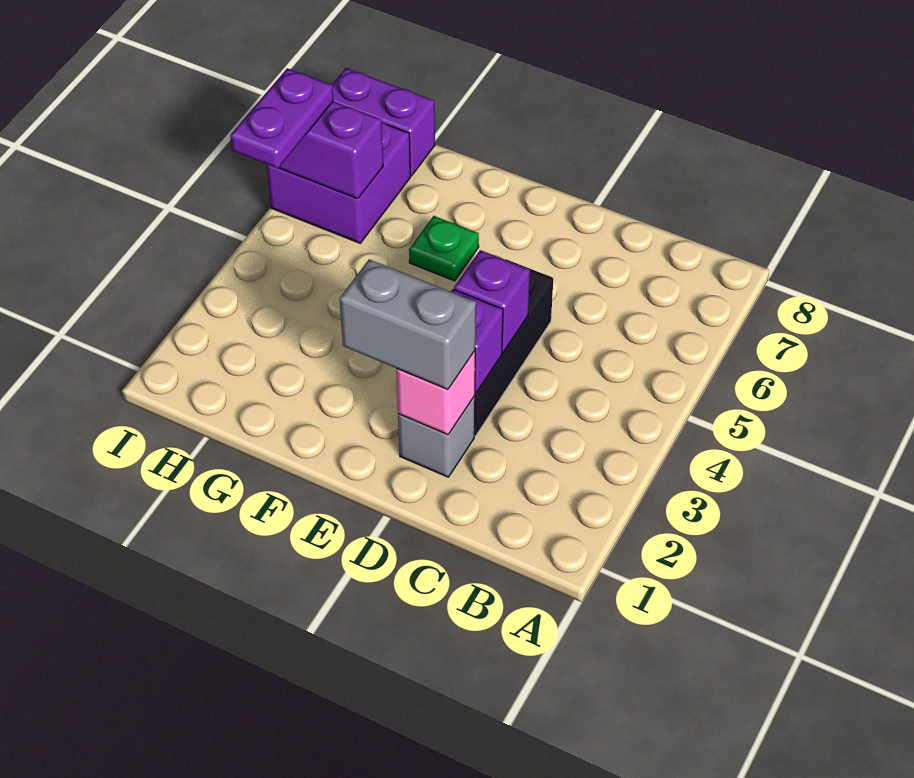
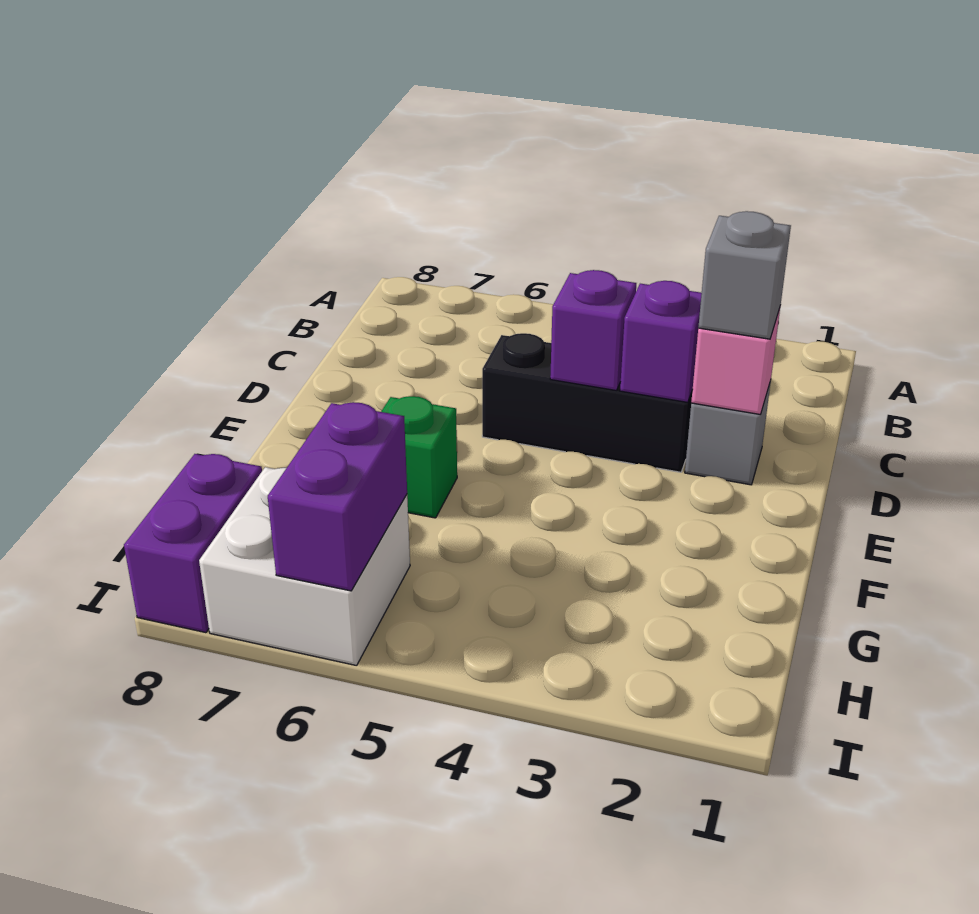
grey brick D2:E2 level 3 -> grey brick D2 level 3
green plate F6 level 1 -> green brick F6 level 1
purple brick H6:I7 level 1 -> white brick H6:I7 level 1
purple plate I5:I6 level 3 -> none

